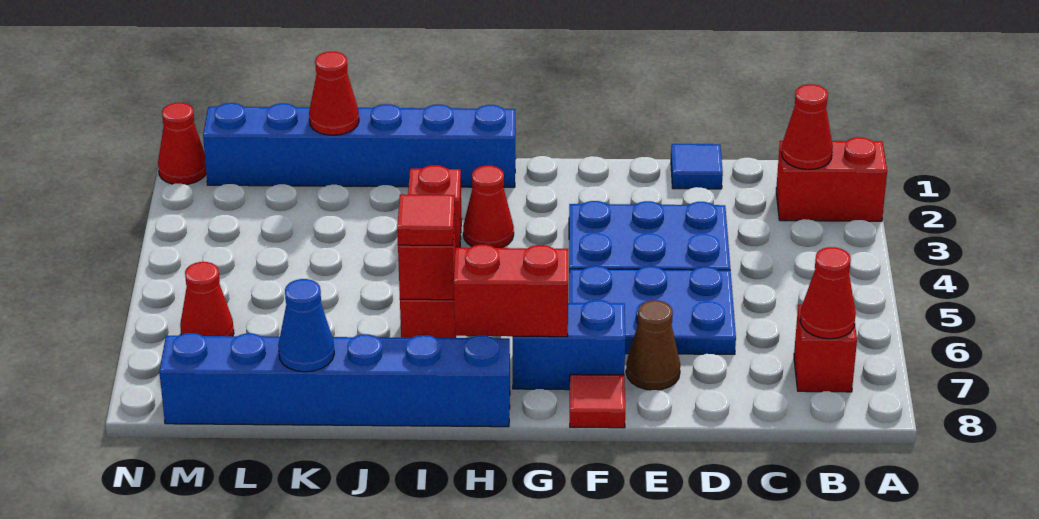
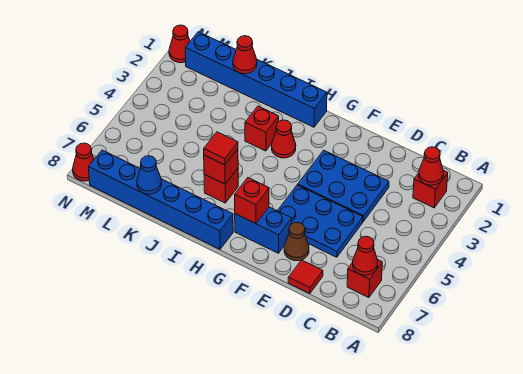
red brick A2:B2 level 1 -> red brick B2 level 1
blue tile D1 level 1 -> none
red tile F8 level 1 -> red tile D8 level 1
red brick G7:H7 level 2 -> red brick G7 level 2
red cone M6 level 1 -> red cone N8 level 1

